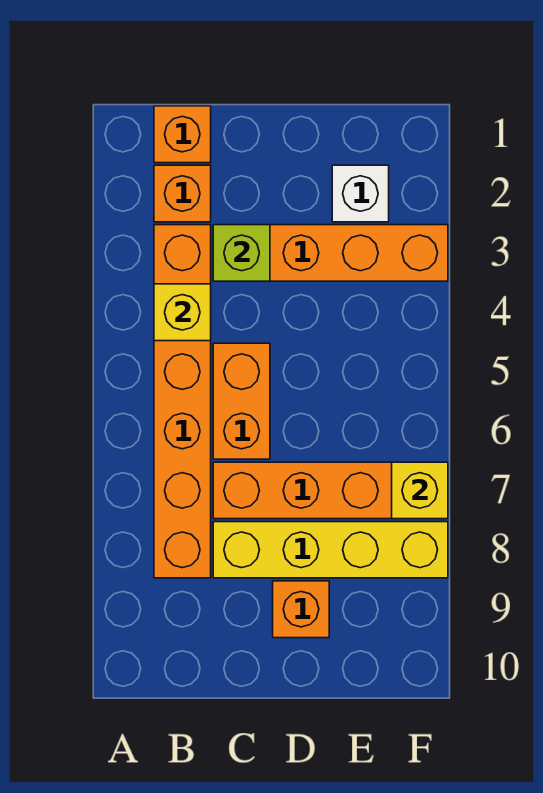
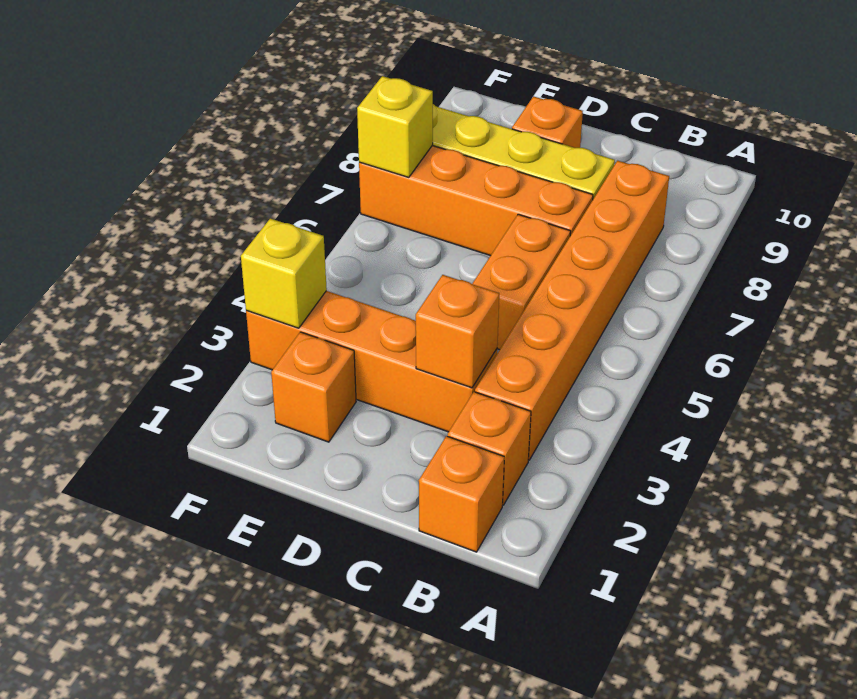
yellow brick B4 level 2 -> yellow brick F3 level 2
lime brick C3 level 2 -> orange brick C3 level 2
white brick E2 level 1 -> orange brick E2 level 1

